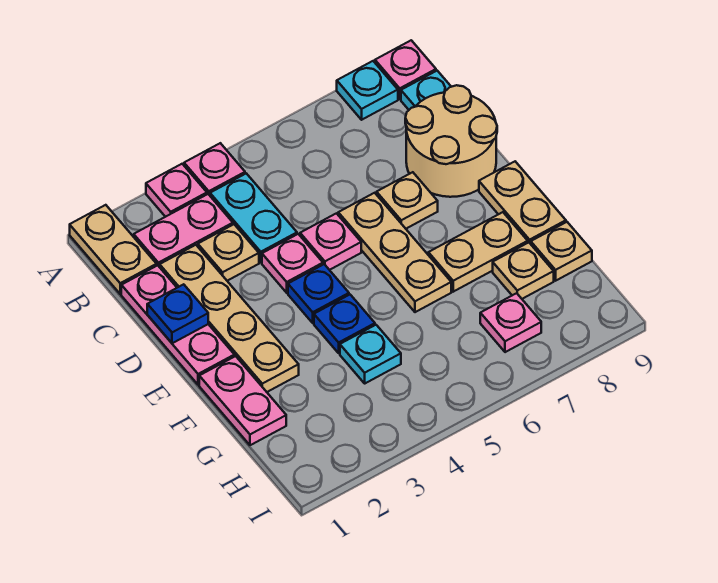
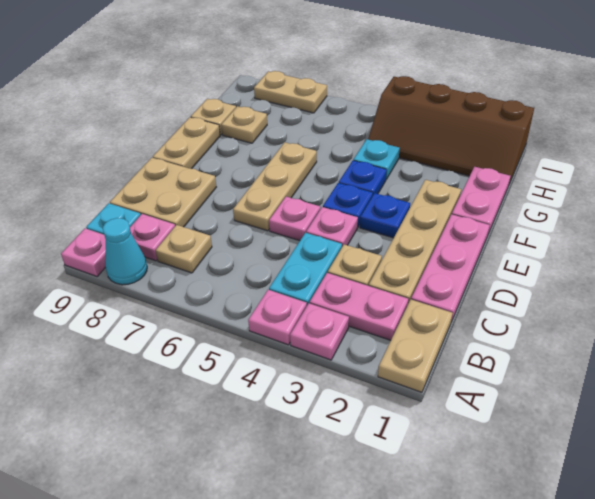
cyan plate A8 level 1 -> cyan cone A8 level 1
tan round brick C8:D9 level 1 -> tan plate C8:D9 level 1
blue plate D1 level 2 -> blue plate E3 level 1
tan plate D7 level 1 -> tan plate B7 level 1
tan plate F7:F8 level 1 -> tan plate I7:I8 level 1
none -> brown slope H1:I4 level 1 top I
pink plate H7 level 1 -> pink plate B8 level 1

